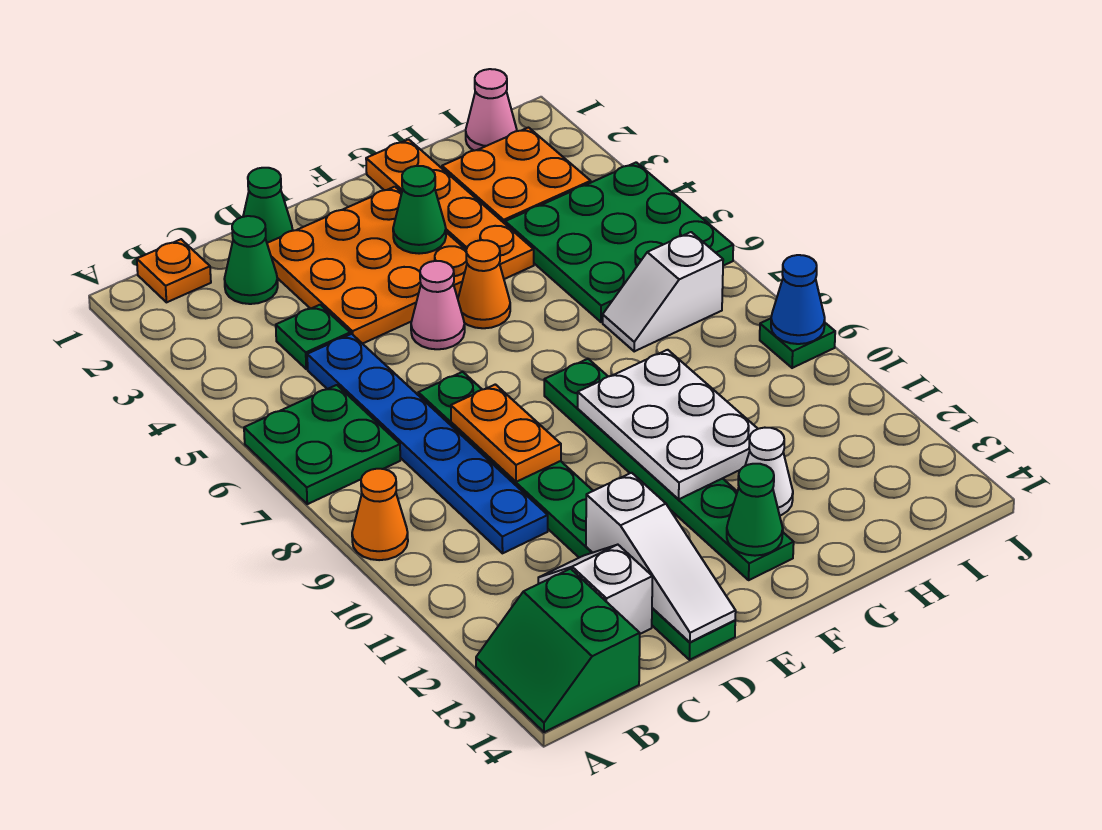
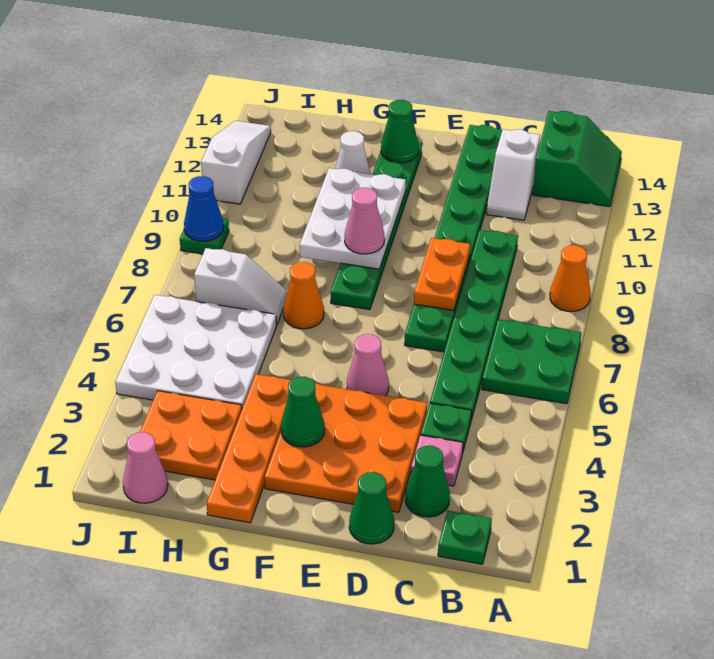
orange plate B1 level 1 -> green plate B1 level 1
none -> pink plate C3 level 1
blue plate C5:C10 level 1 -> green plate C5:C10 level 1
white slope D12:D14 level 2 top 12 -> white slope J11:J13 level 1 top 11
orange cone F5 level 1 -> orange cone G7 level 1
none -> pink cone F9 level 3
green plate H4:J6 level 1 -> white plate H4:J6 level 1

